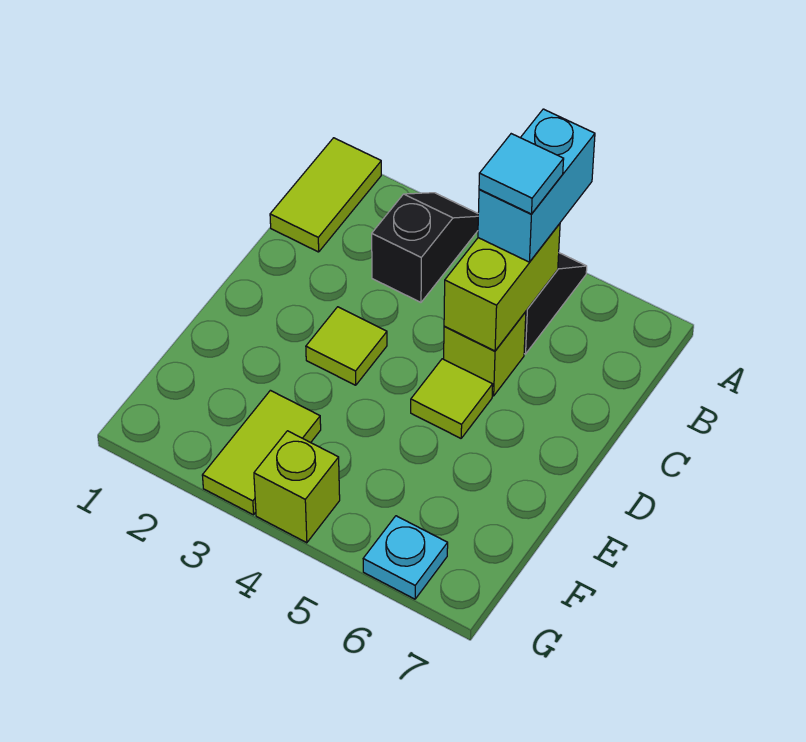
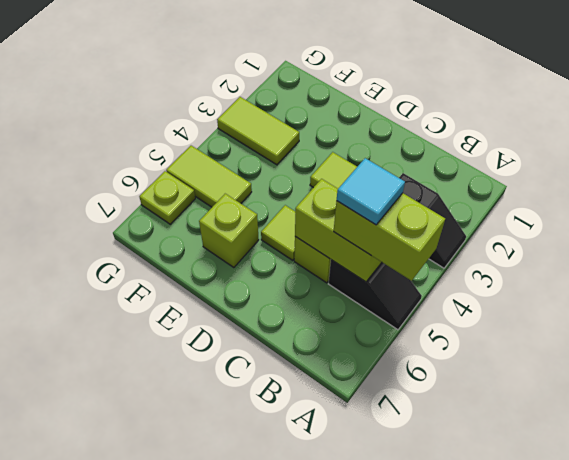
lime tile A1:B1 level 1 -> lime tile F5:G5 level 1
cyan brick A5:B5 level 3 -> lime brick A5:B5 level 3
lime brick G4 level 1 -> lime brick E6 level 1
cyan plate G6 level 1 -> lime plate G6 level 1

